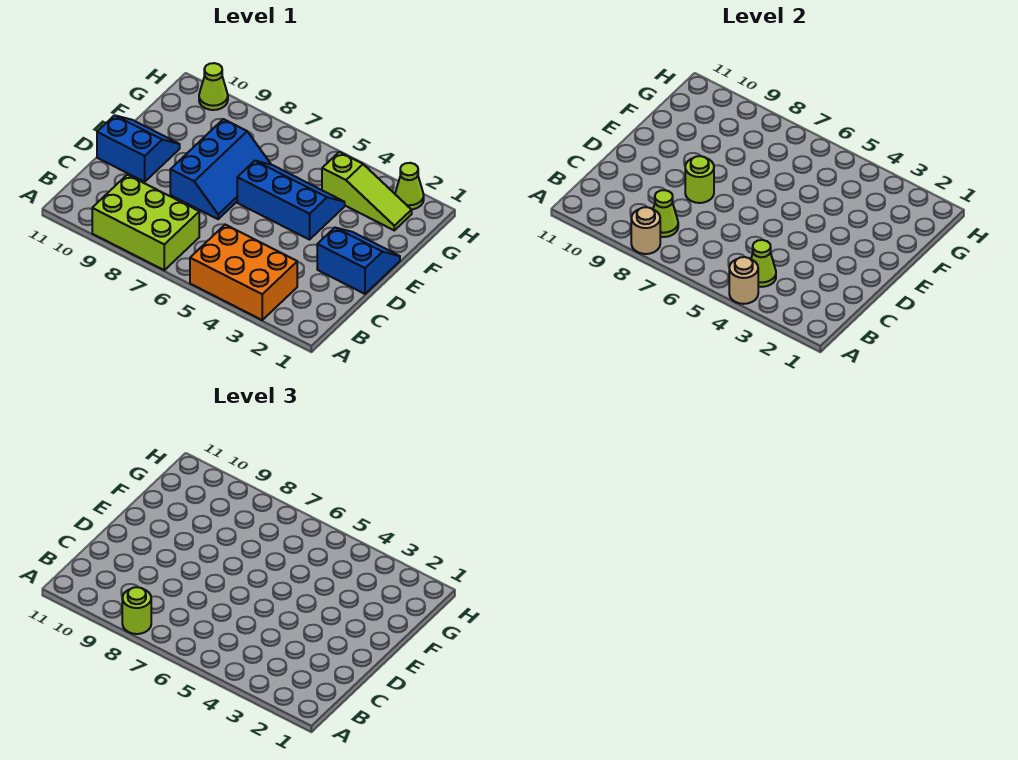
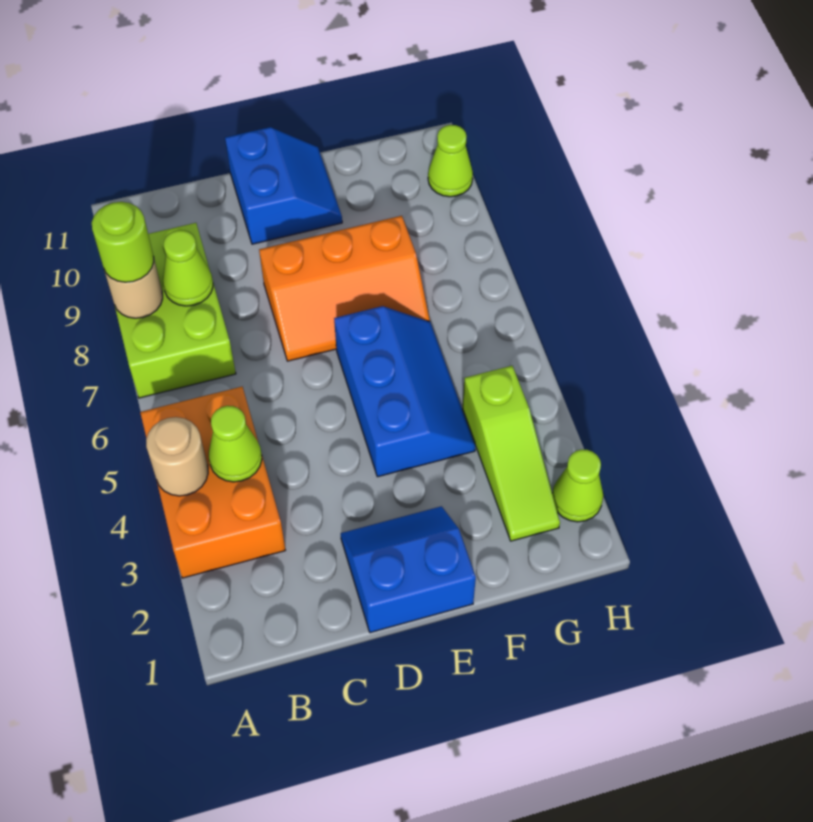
blue slope D1:E2 level 1 top D -> blue slope D1:E2 level 1 top 1
blue slope D7:F8 level 1 top 8 -> orange slope D7:F8 level 1 top 8
lime round brick D8 level 2 -> none

